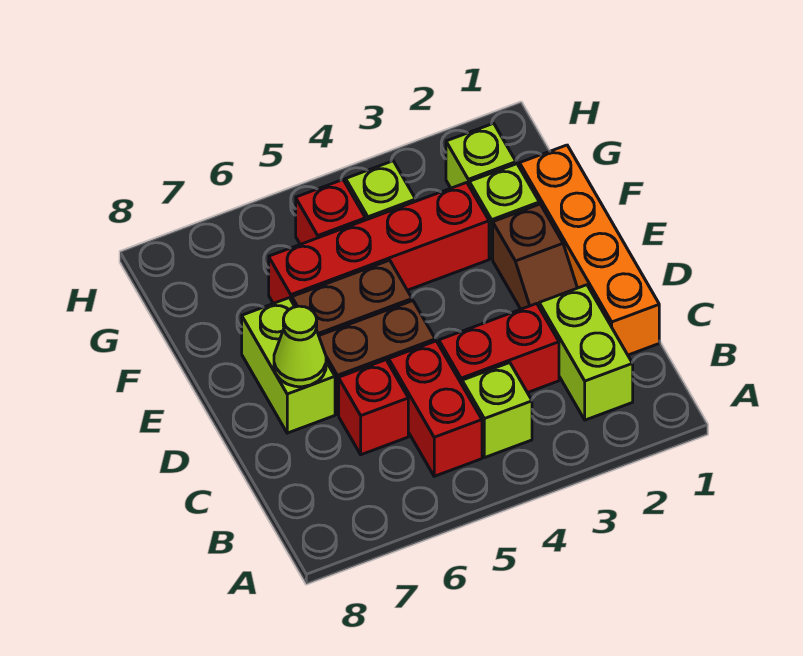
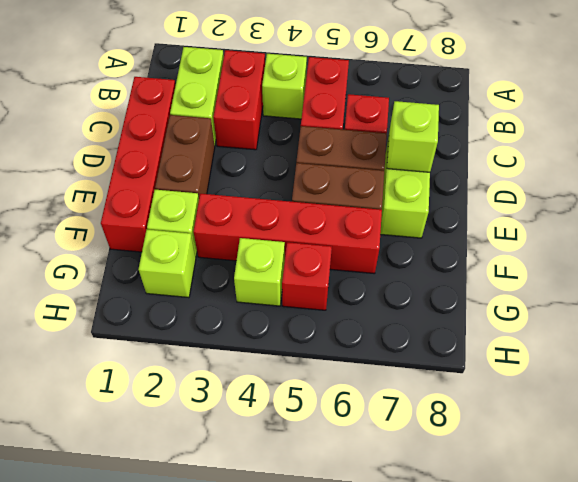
orange brick C1:F1 level 1 -> red brick C1:F1 level 1
red brick C3:C4 level 1 -> red brick B3:C3 level 1
brown slope D2:E2 level 1 top E -> brown brick D2:E2 level 1
lime cone D7 level 2 -> lime brick D7 level 2

